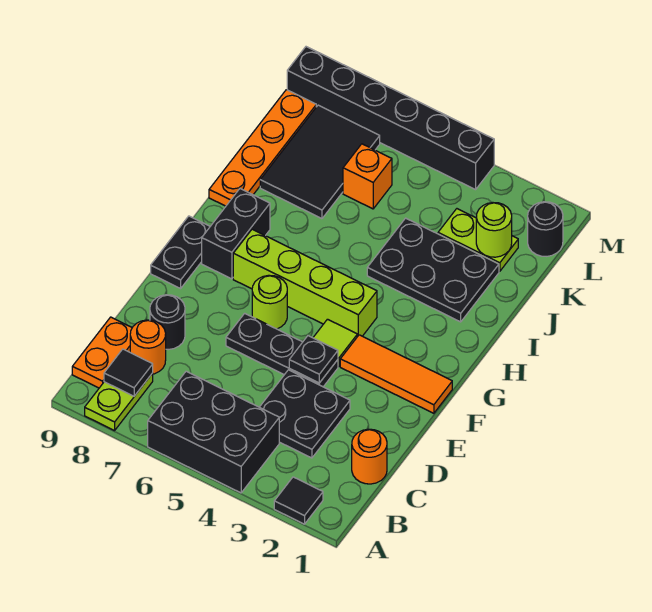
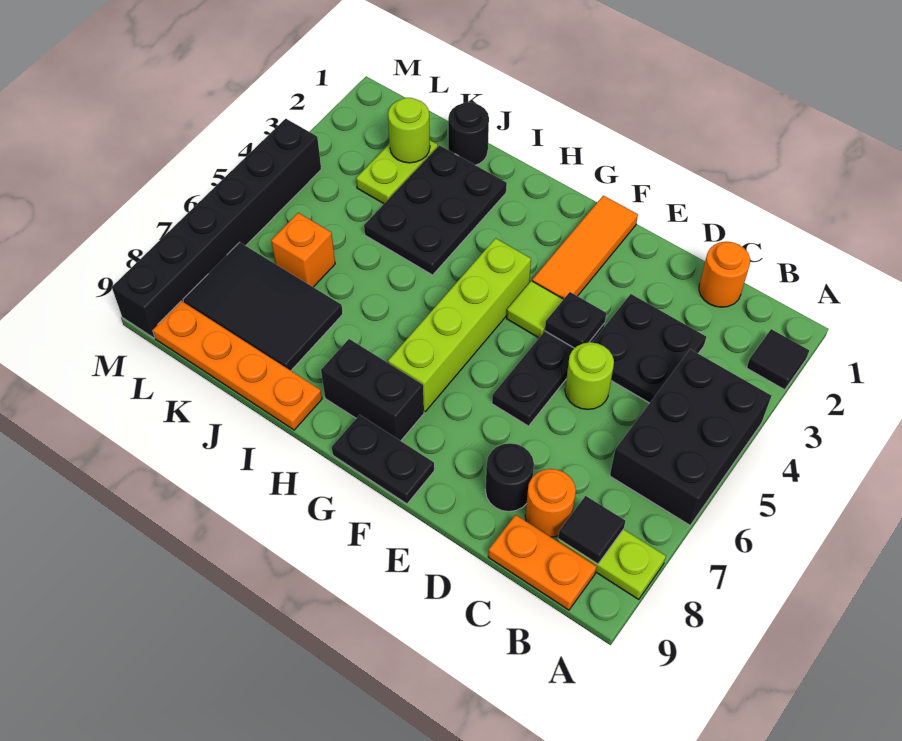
lime round brick F6 level 1 -> lime round brick D5 level 1
black round brick L1 level 1 -> black round brick J1 level 1

